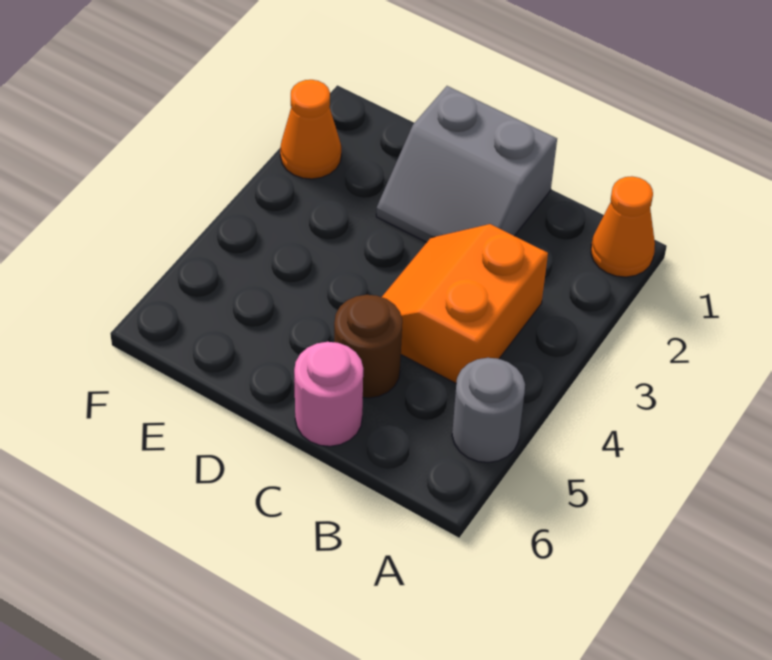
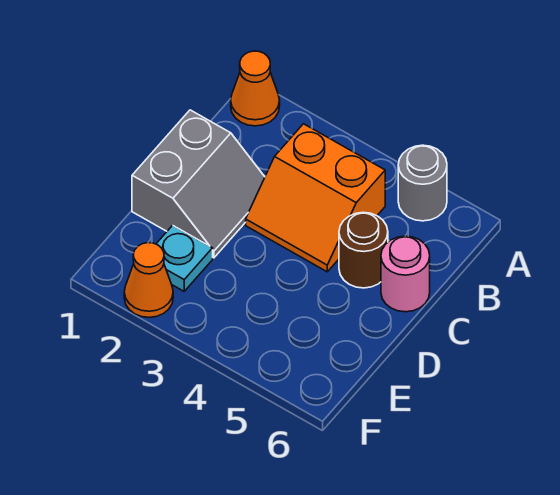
none -> cyan plate E2 level 1

